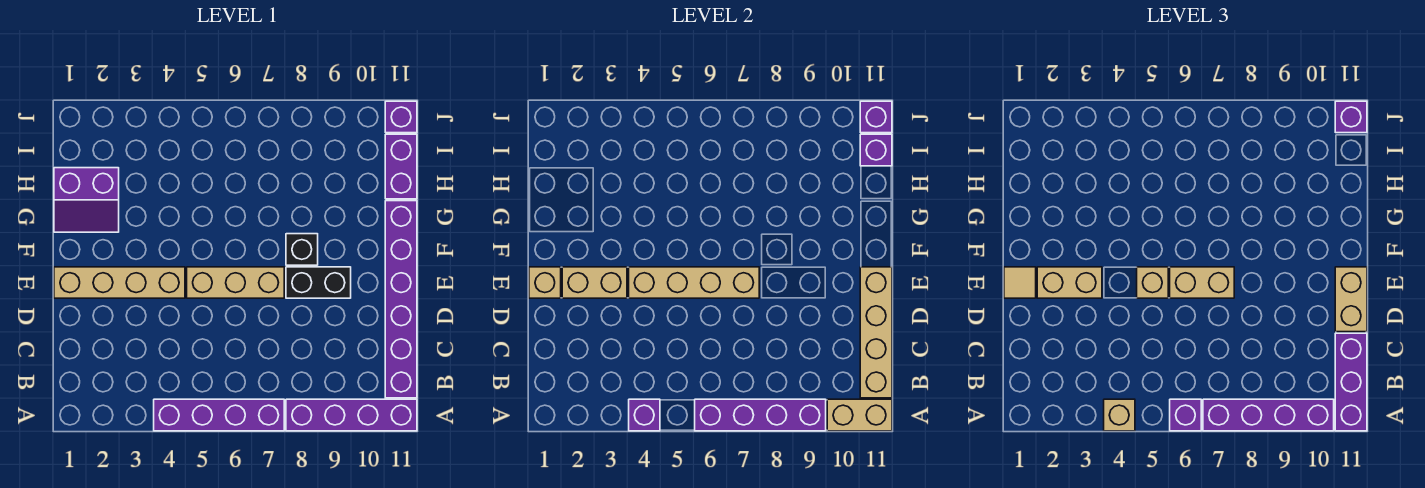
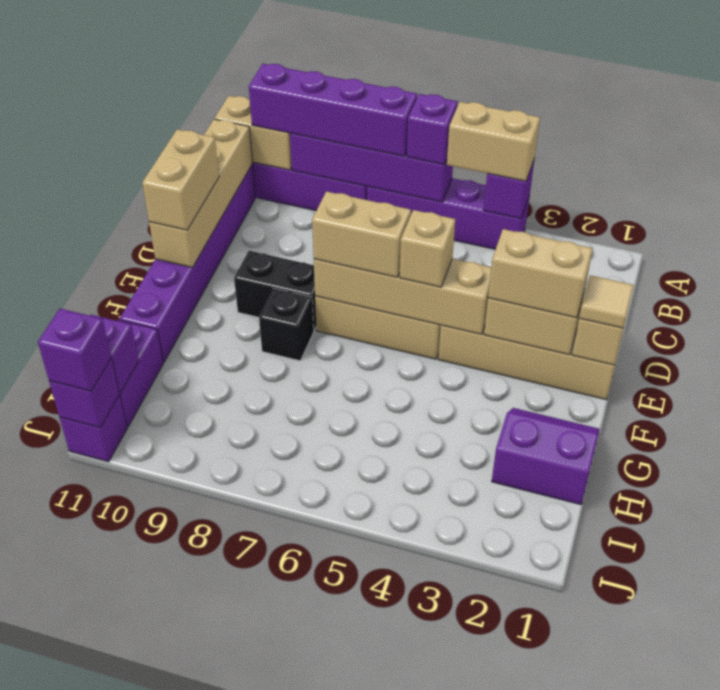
tan brick A4 level 3 -> tan brick A4:A5 level 3
purple brick A11:C11 level 3 -> none

